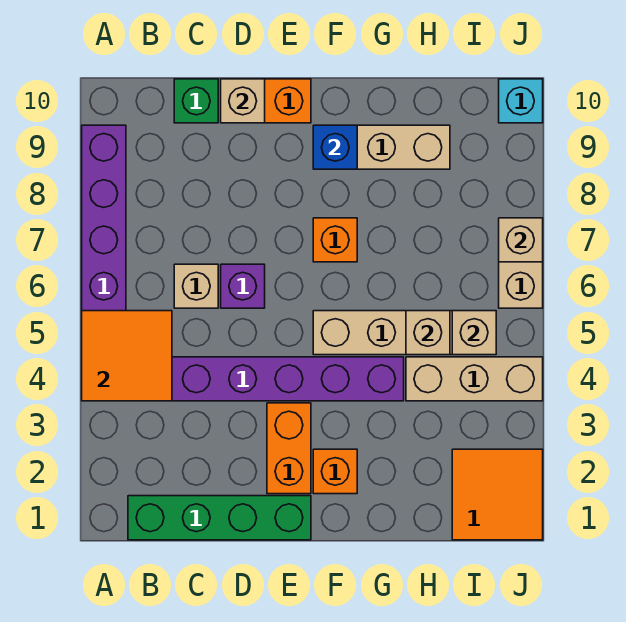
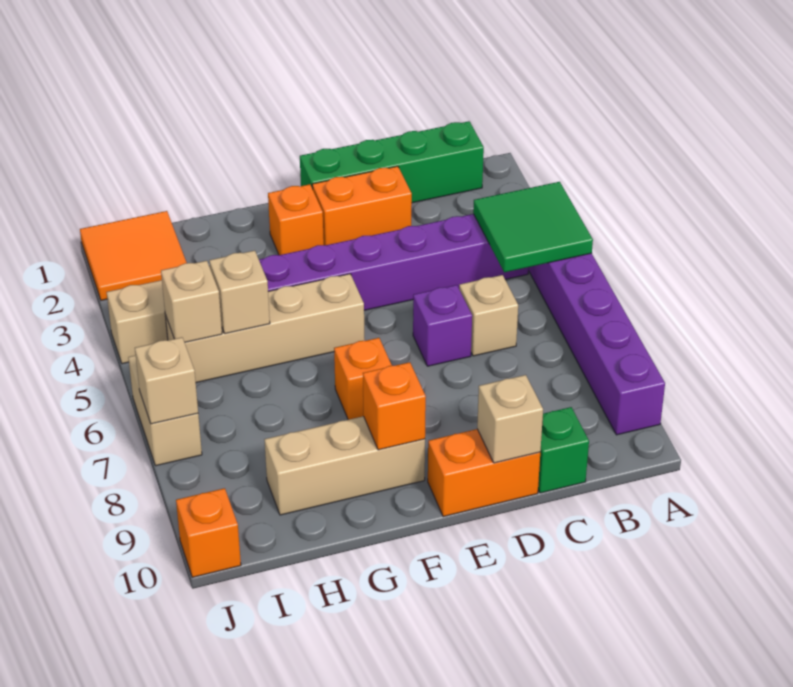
orange tile A4:B5 level 2 -> green tile A4:B5 level 2
orange brick E2:E3 level 1 -> orange brick D2:E2 level 1
blue brick F9 level 2 -> orange brick F9 level 2
cyan brick J10 level 1 -> orange brick J10 level 1

